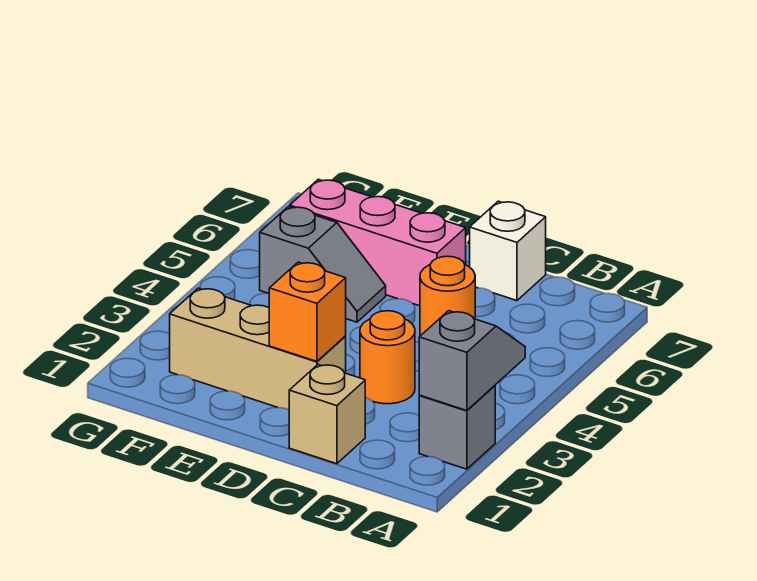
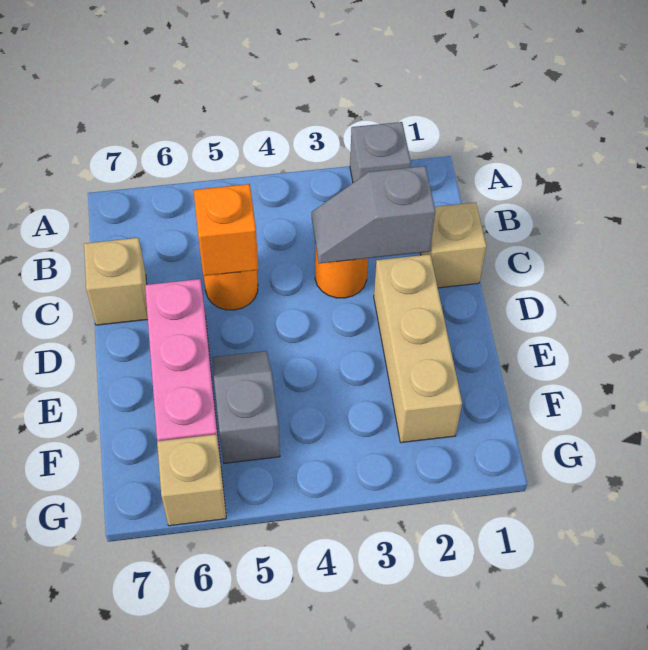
grey slope A2:A3 level 2 top 2 -> grey slope C2:C3 level 2 top 2
white brick C7 level 1 -> tan brick C7 level 1
orange brick D2 level 2 -> orange brick C5 level 2
none -> tan brick G6 level 1

